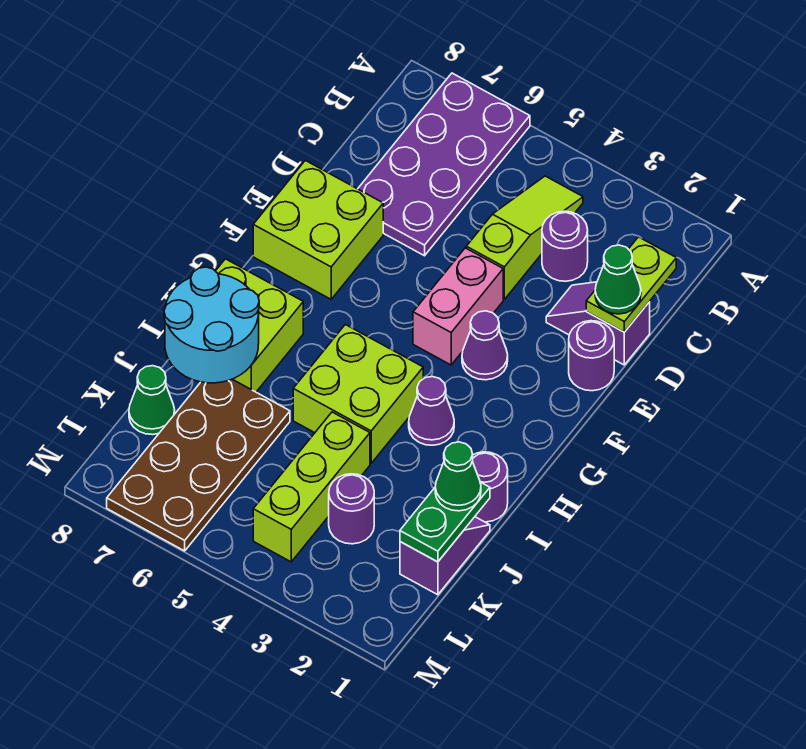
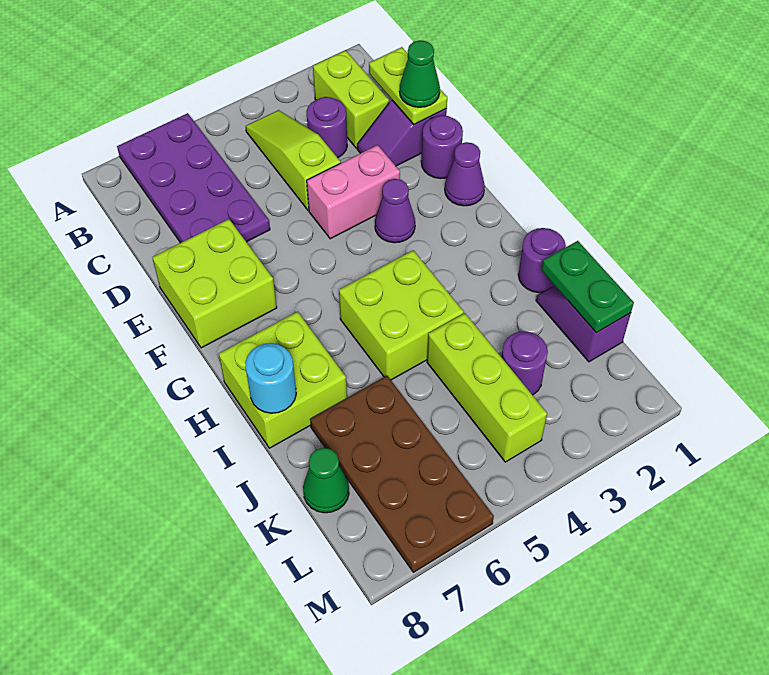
none -> lime brick B2:C2 level 1
pink brick E4:F4 level 1 -> pink brick E3:E4 level 1
purple cone H3 level 1 -> purple cone F1 level 1
cyan round brick I7:J8 level 2 -> cyan round brick I8 level 2
green cone J1 level 3 -> none

